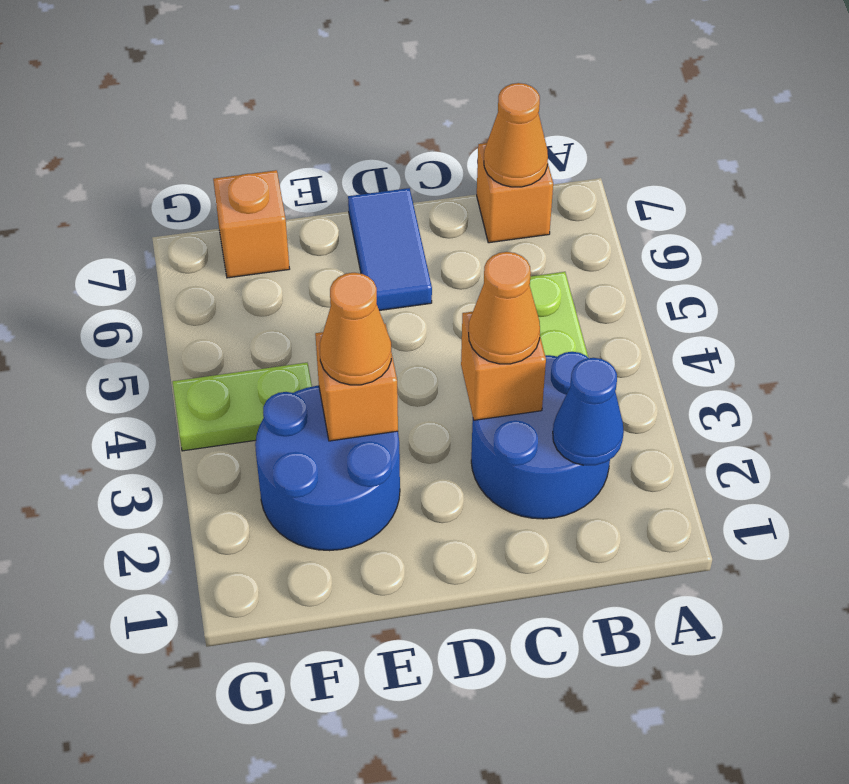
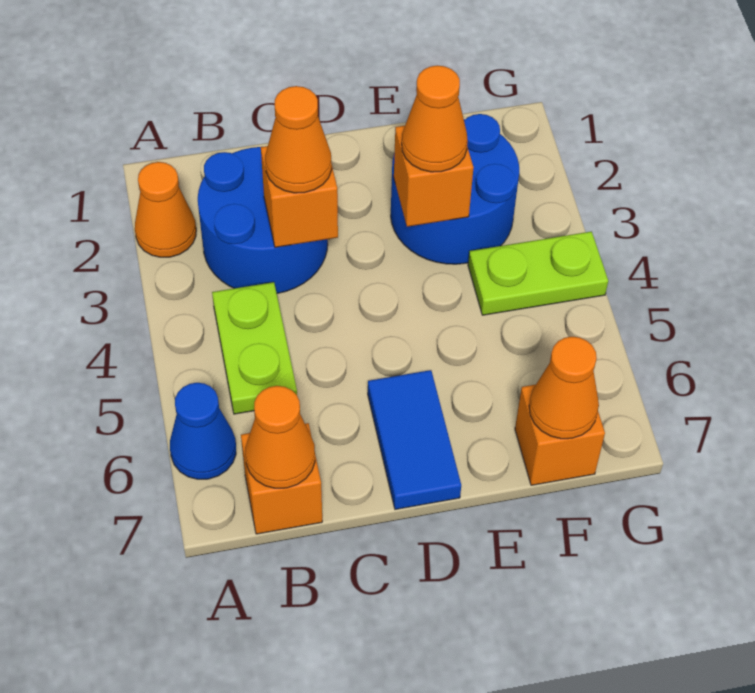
none -> orange cone A2 level 1
blue cone B2 level 2 -> blue cone A6 level 1
none -> orange cone F7 level 2

